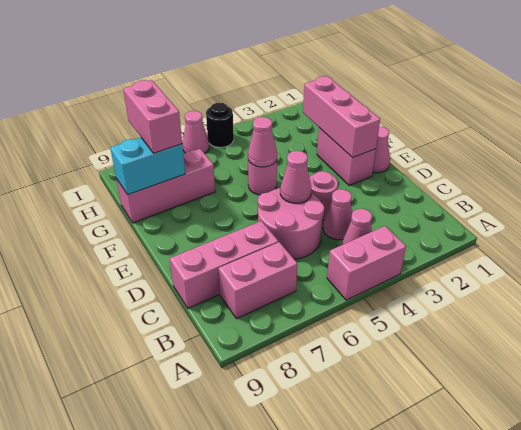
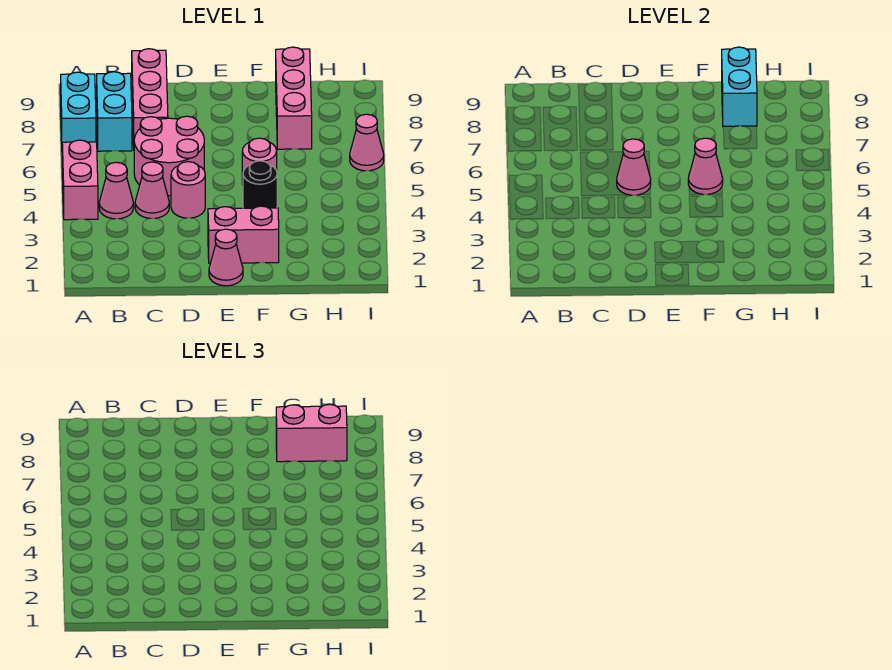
none -> cyan brick A7:A8 level 1
pink brick B7:B8 level 1 -> cyan brick B7:B8 level 1
pink brick E2:G2 level 2 -> none
black round brick I5 level 1 -> black round brick F4 level 1

